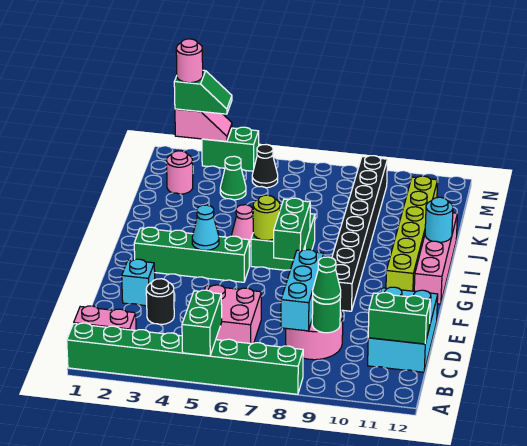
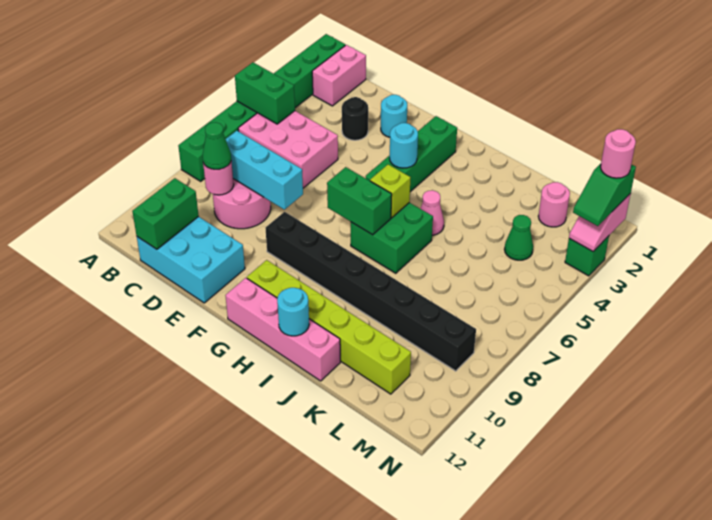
pink brick C5:D6 level 1 -> pink brick B5:D6 level 1
green round brick C9 level 2 -> pink round brick C9 level 2
cyan brick E2 level 1 -> cyan round brick E2 level 1
cyan cone G4 level 2 -> cyan round brick G4 level 2
lime round brick H6 level 2 -> lime brick H6 level 2
black cone M5 level 1 -> none
green brick N3:N4 level 1 -> green brick N3 level 1

